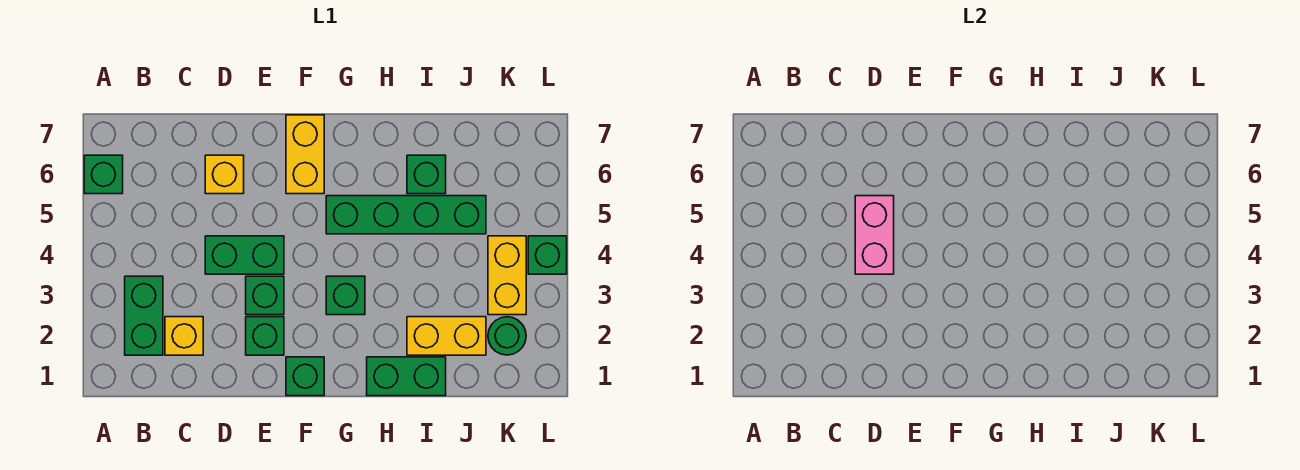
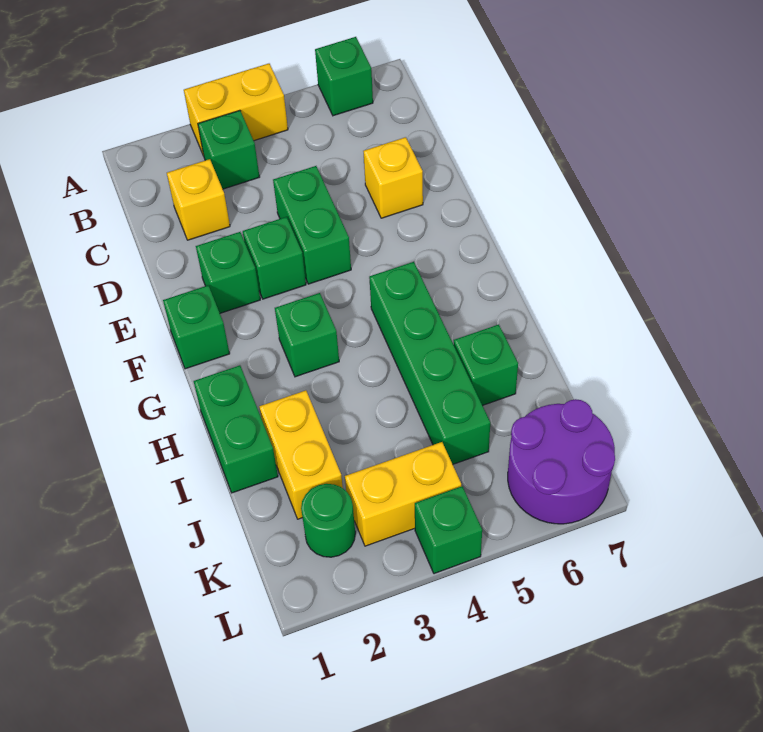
green brick B2:B3 level 1 -> green brick B3 level 1
pink brick D4:D5 level 2 -> none
yellow brick F6:F7 level 1 -> yellow brick A3:A4 level 1
none -> purple round brick K6:L7 level 1

